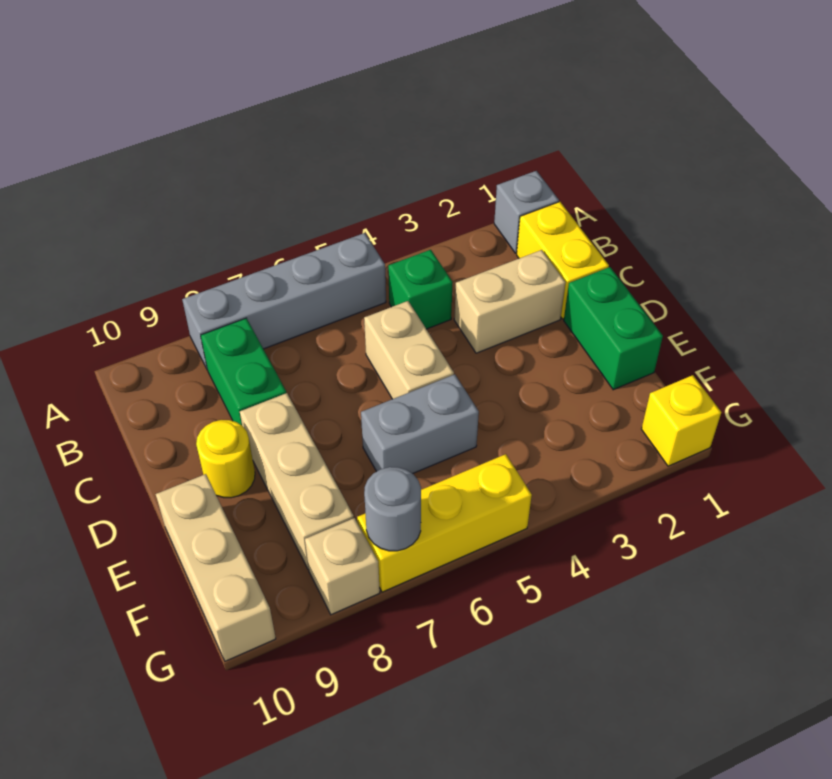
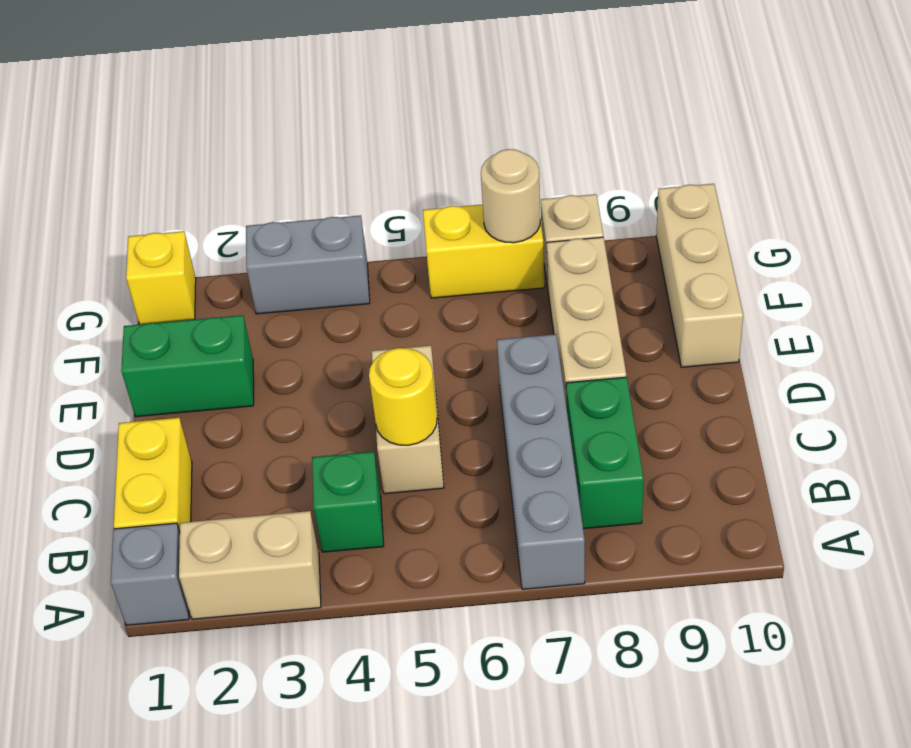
grey brick A5:A8 level 1 -> grey brick A7:D7 level 1
tan brick C2:C3 level 1 -> tan brick A2:A3 level 1
green brick D1:E1 level 1 -> green brick E1:E2 level 1
yellow round brick D9 level 1 -> yellow round brick C5 level 2
grey brick E5:E6 level 1 -> grey brick G3:G4 level 1
yellow brick G5:G7 level 1 -> yellow brick G6:G7 level 1
grey round brick G7 level 2 -> tan round brick G7 level 2

